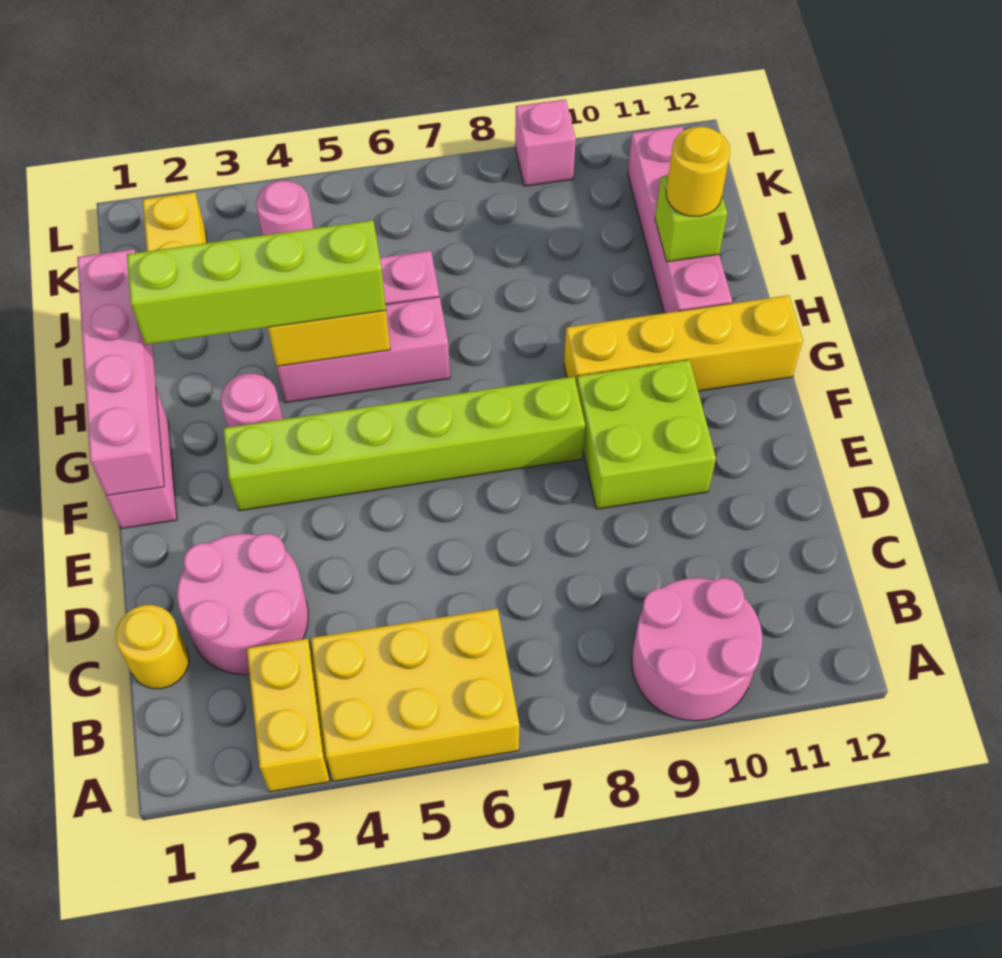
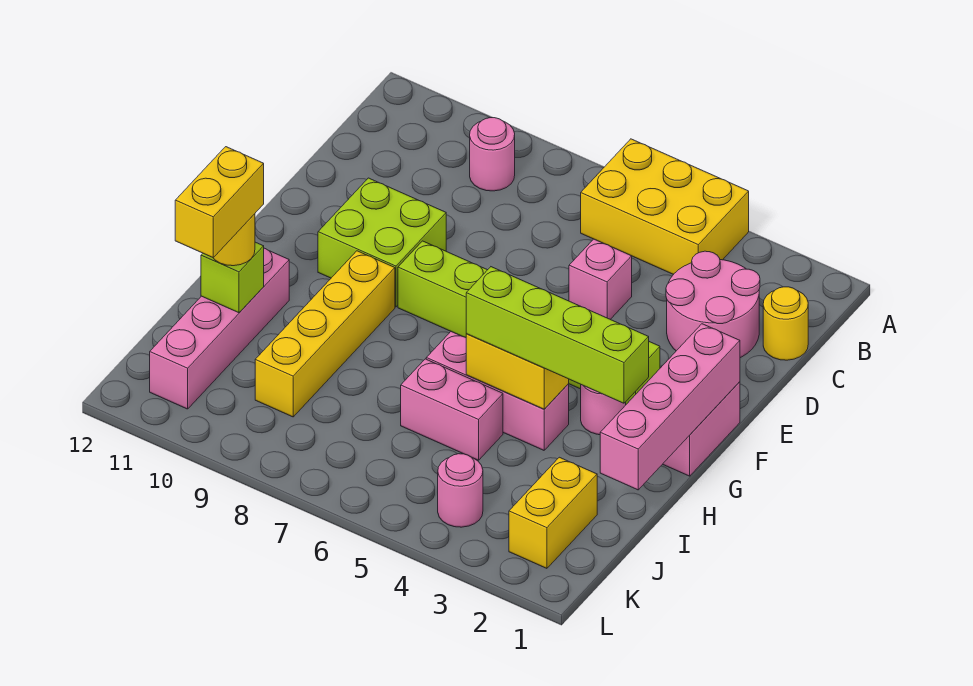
yellow brick A3:B3 level 1 -> yellow brick I11:J11 level 4
pink round brick A9:B10 level 1 -> pink round brick B9 level 1
yellow brick G9:G12 level 1 -> yellow brick G9:J9 level 1
pink brick L9 level 1 -> pink brick D5 level 1

